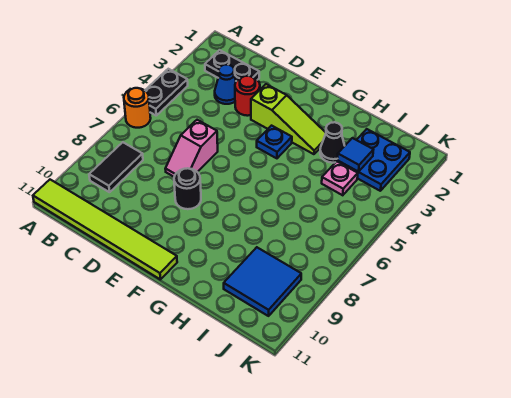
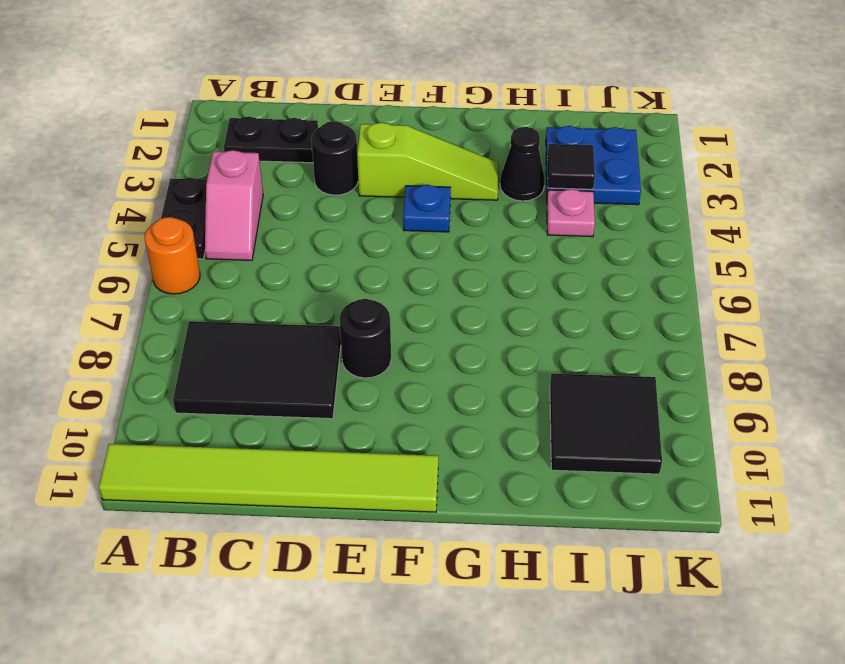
black tile B8:B9 level 1 -> black tile B8:D9 level 1
blue cone C3 level 1 -> none
red round brick D3 level 1 -> black round brick D3 level 1
pink slope D6:D7 level 1 top 6 -> pink slope B4:B5 level 1 top 4
blue tile I3 level 2 -> black tile I3 level 2
blue tile I9:J10 level 1 -> black tile I9:J10 level 1

